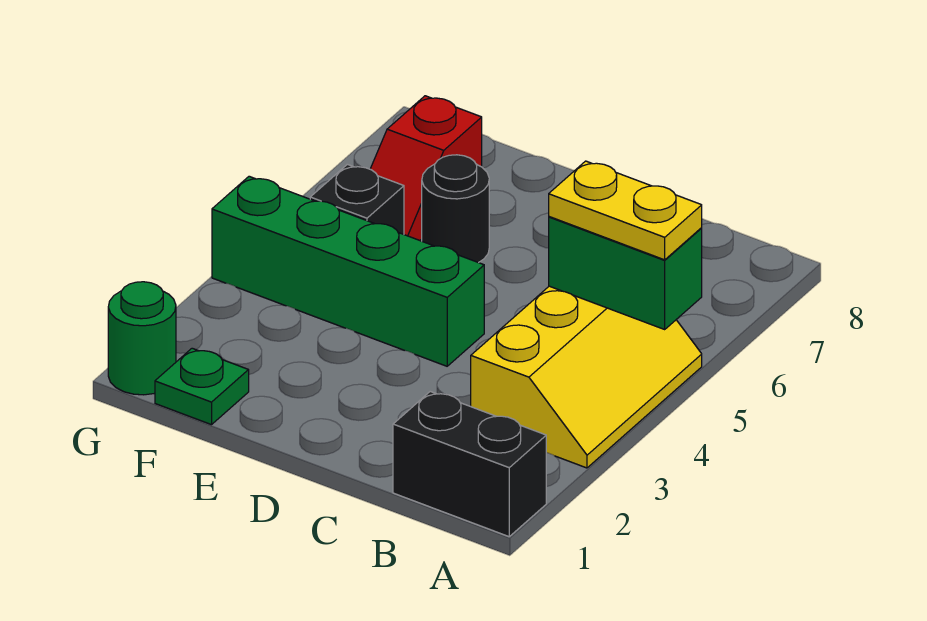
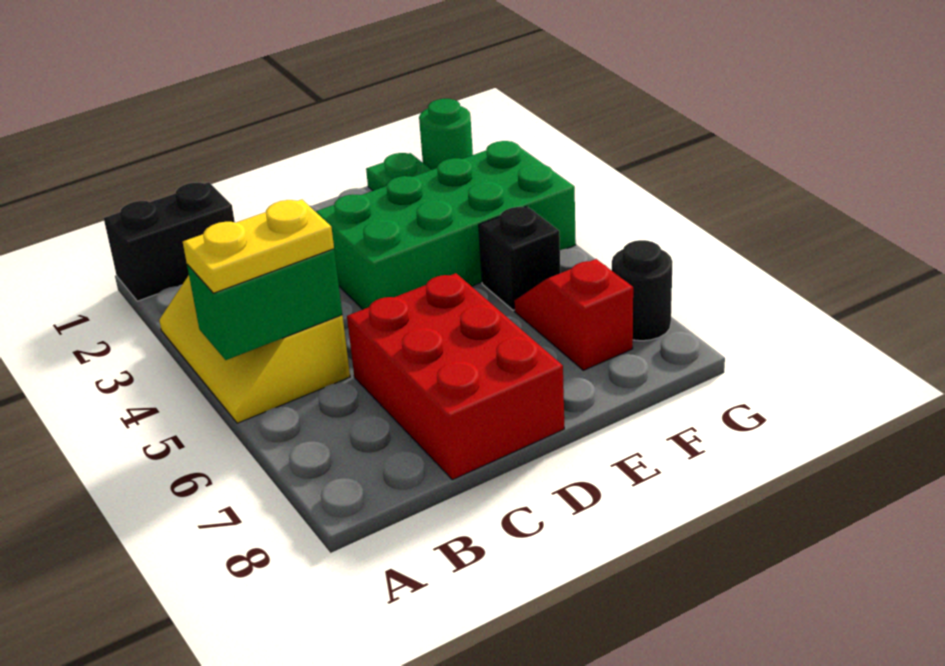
none -> red brick C6:D8 level 1
green brick D4:G4 level 1 -> green brick D3:G4 level 1
black round brick E6 level 1 -> black round brick G7 level 1

